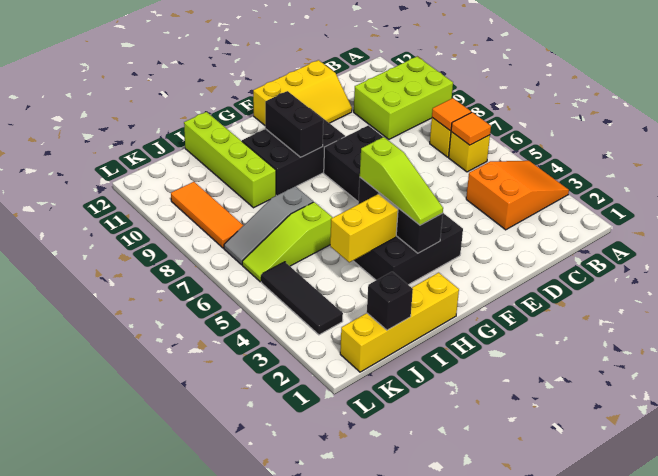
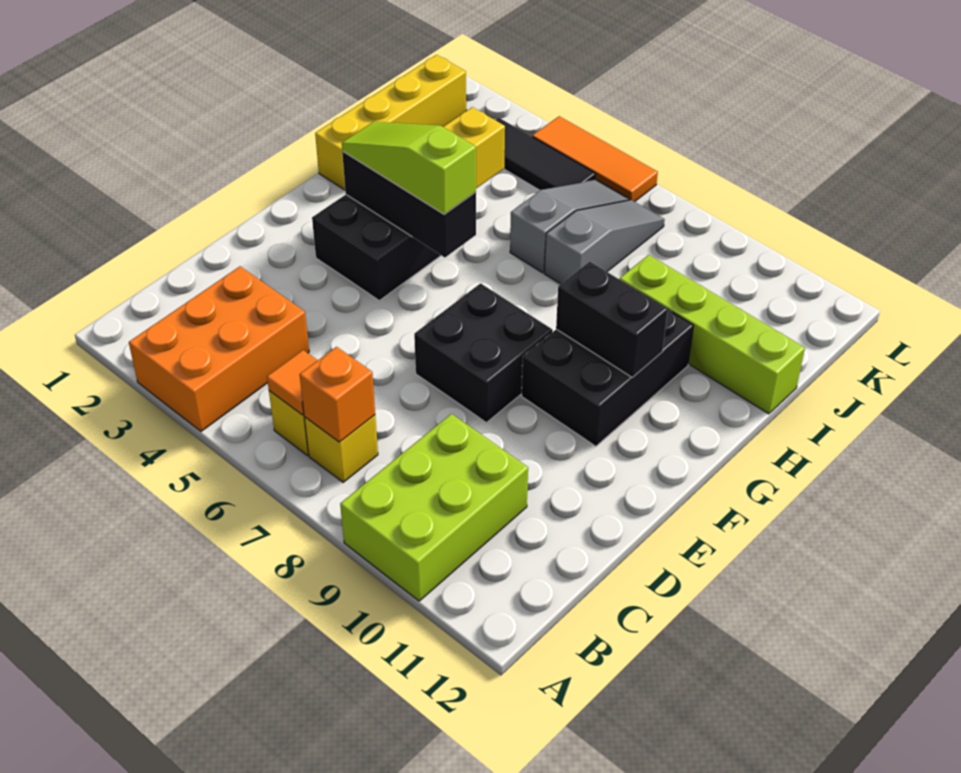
orange slope A3:C4 level 1 top C -> orange brick A3:C4 level 1
orange tile B7 level 2 -> orange brick B7 level 2
yellow slope D11:F12 level 1 top 12 -> none
lime slope I6:K6 level 1 top I -> grey slope I6:K6 level 1 top I
black brick J1 level 2 -> none
orange tile K8:K10 level 1 -> orange tile L4:L6 level 1

